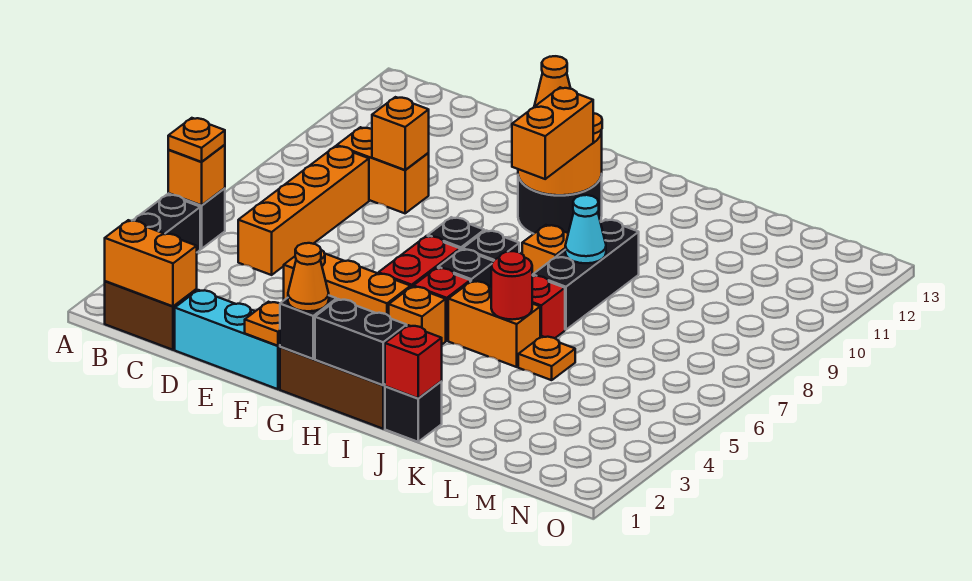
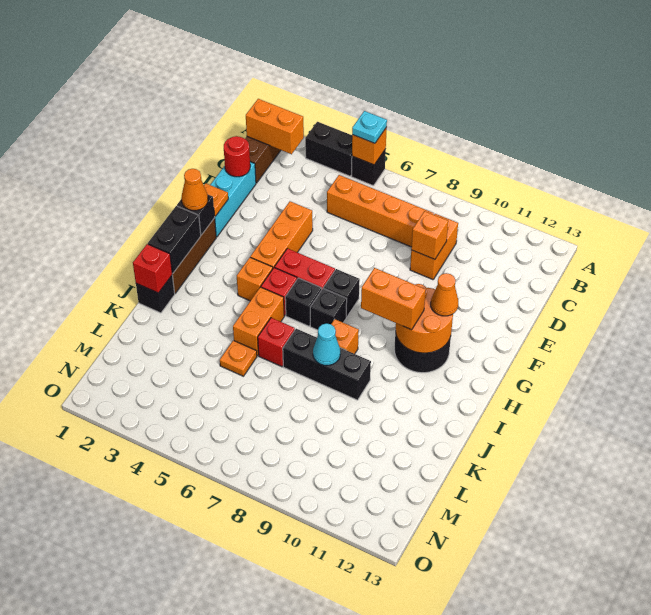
orange plate A5 level 3 -> cyan plate A5 level 3
orange brick B1:C1 level 2 -> orange brick B1:B2 level 2
red round brick J5 level 2 -> red round brick D1 level 2

